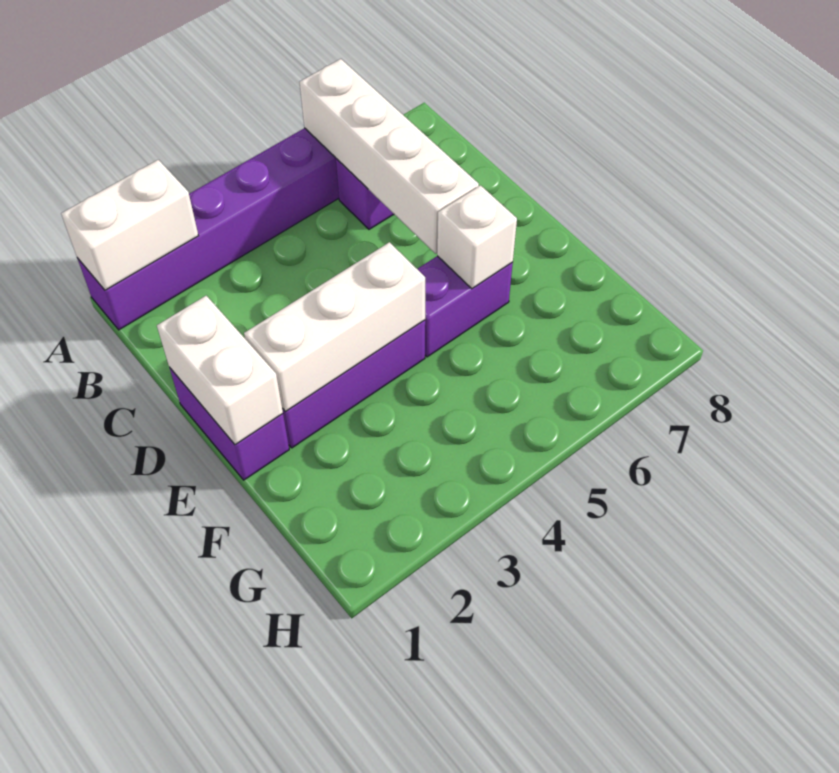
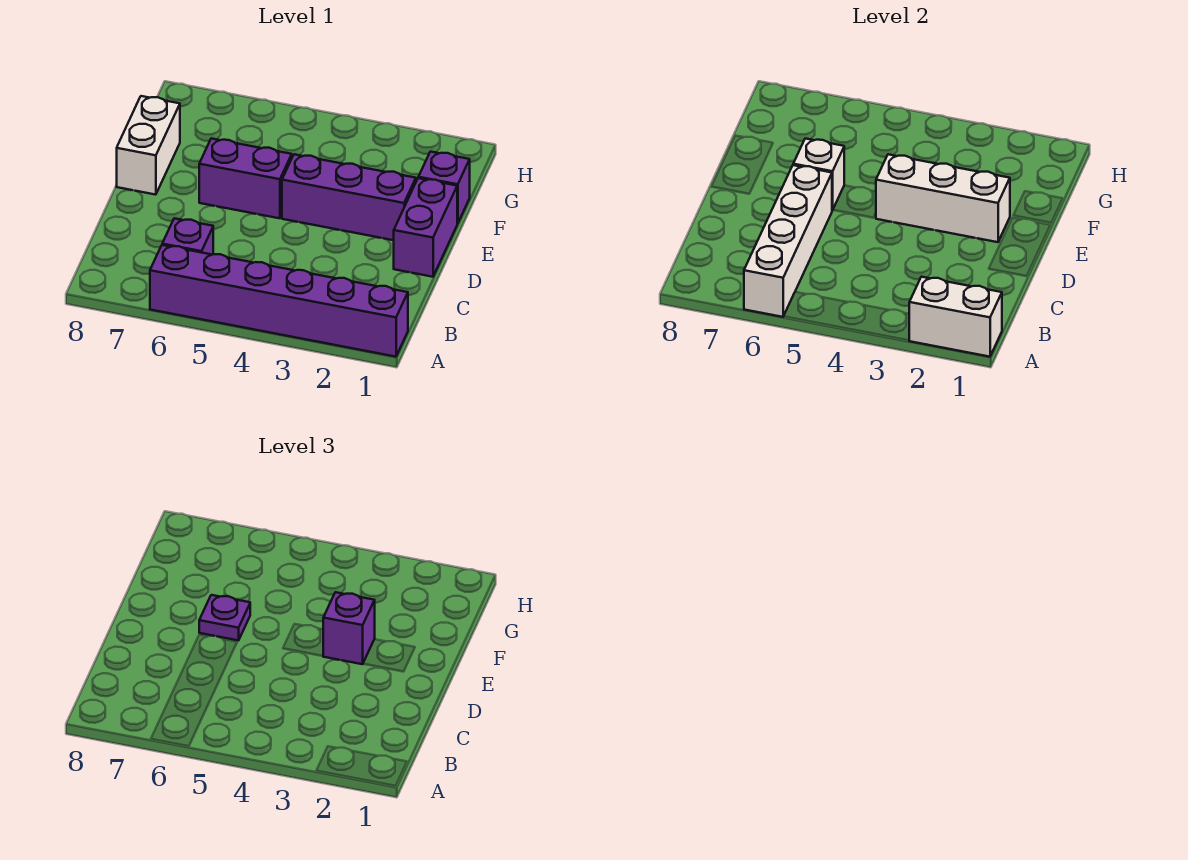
white brick D1:E1 level 2 -> white brick E8:F8 level 1
none -> purple brick E3 level 3
none -> purple plate E6 level 3
none -> purple brick F1 level 1

